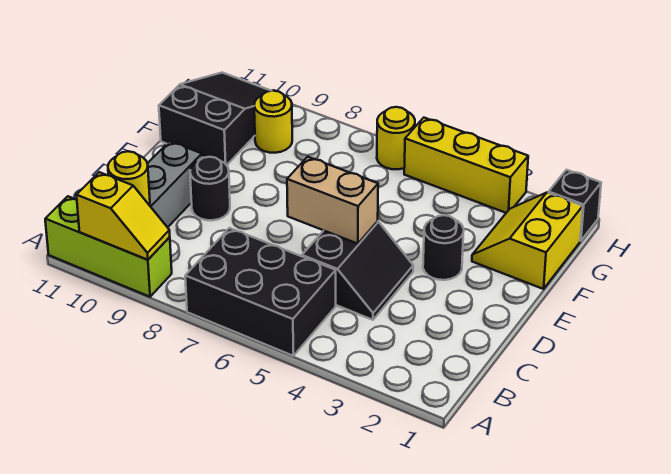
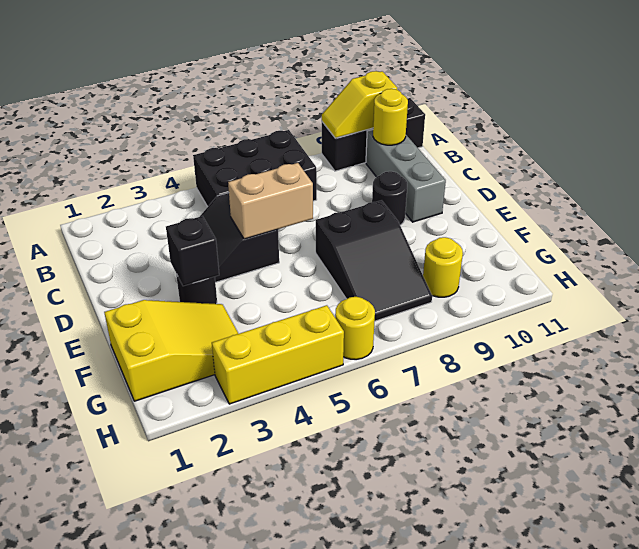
lime brick A9:A11 level 1 -> black brick A9:A11 level 1
yellow slope F1:G2 level 1 top 1 -> yellow slope F1:G3 level 1 top 1
black slope F10:H11 level 1 top F -> black slope E7:G8 level 1 top E
black brick H1 level 1 -> black brick E3 level 2

